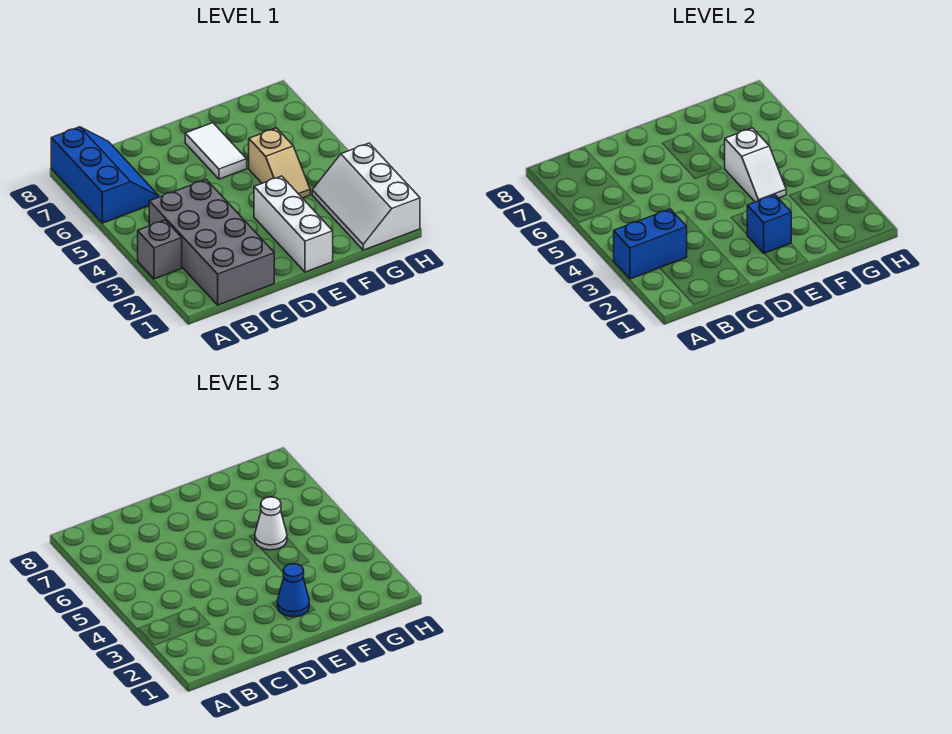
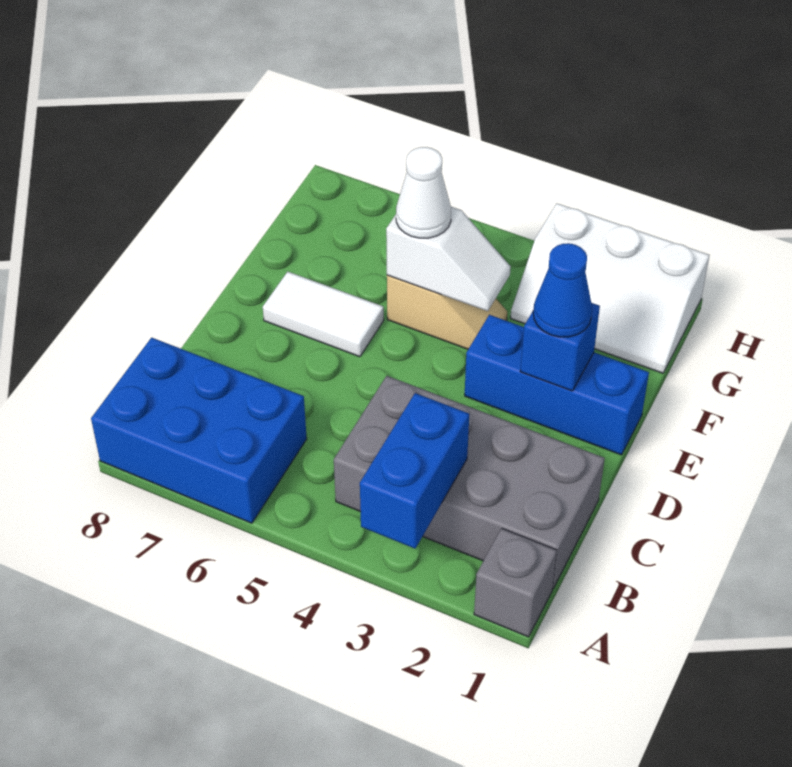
grey brick A3 level 1 -> grey brick A1 level 1
blue slope A6:B8 level 1 top A -> blue brick A6:B8 level 1
white brick E1:E3 level 1 -> blue brick E1:E3 level 1

